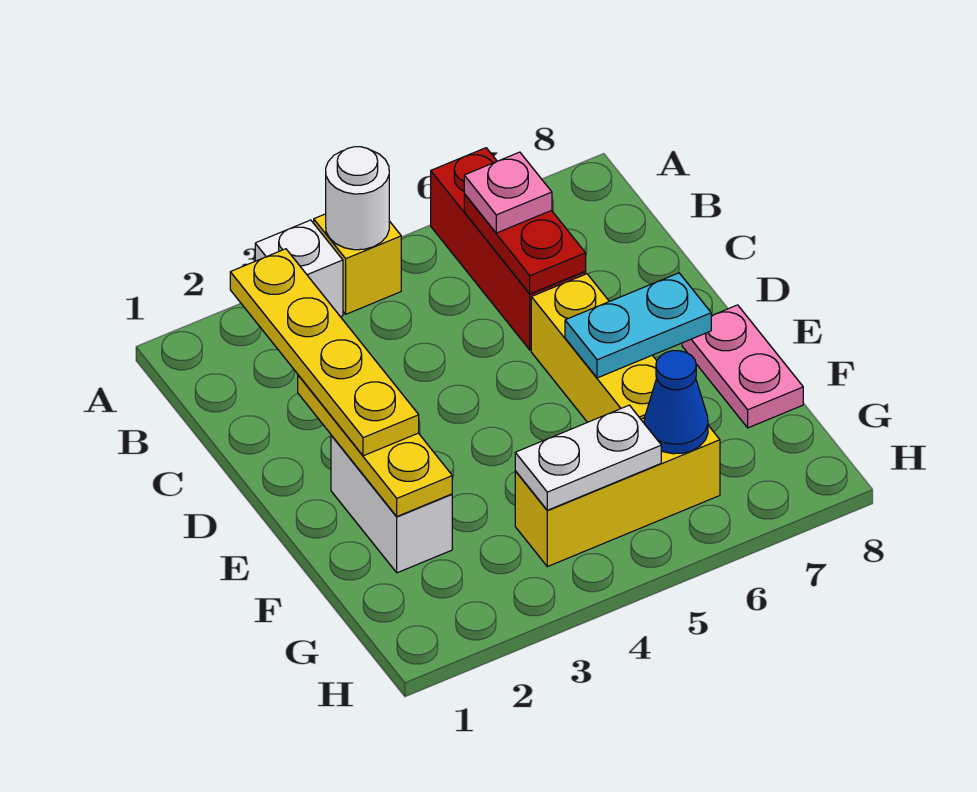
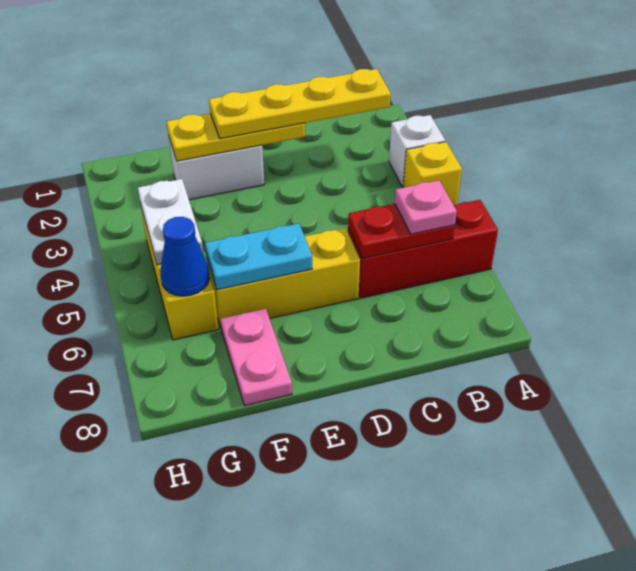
white round brick A4 level 2 -> none
cyan plate E6:E7 level 2 -> cyan plate E6:F6 level 2
pink plate E8:F8 level 1 -> pink plate F7:F8 level 1

